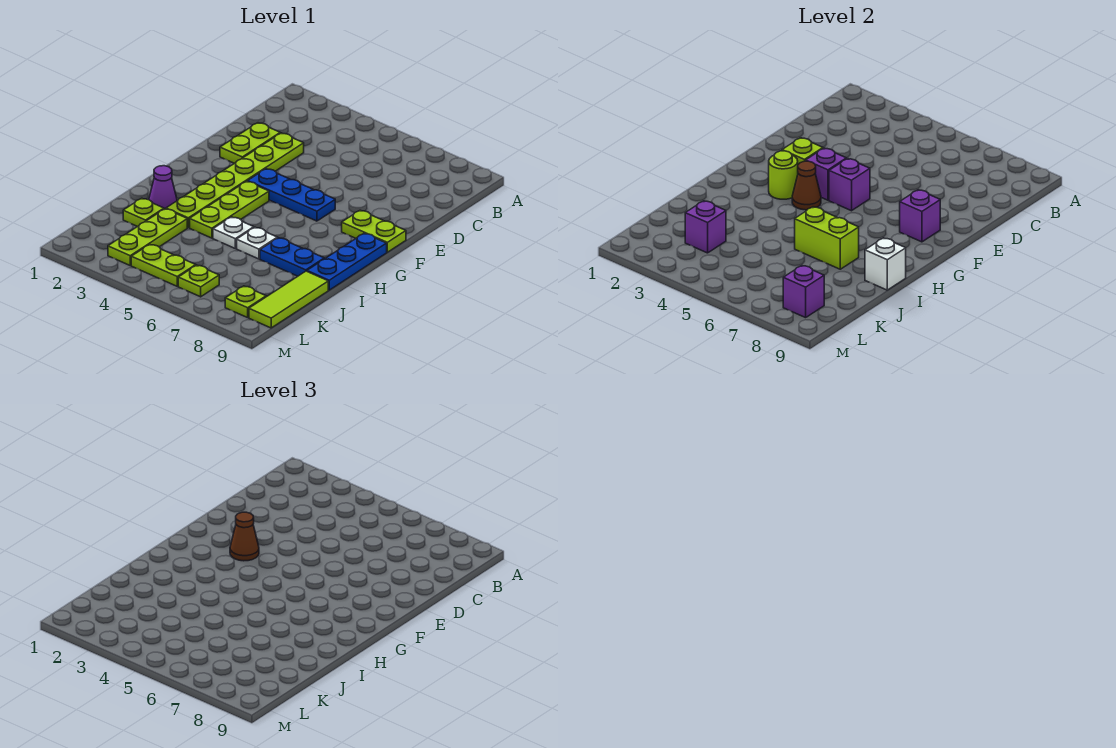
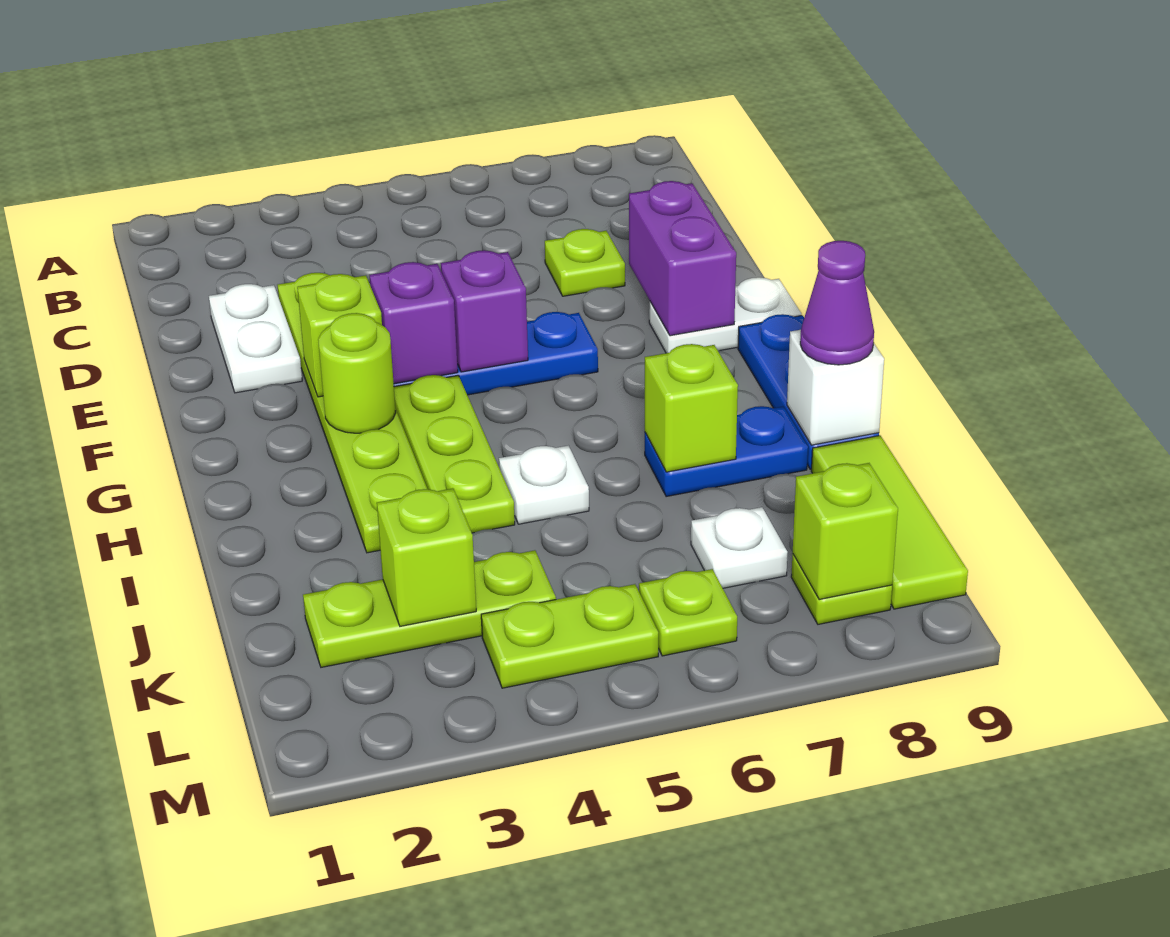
lime plate D2:E2 level 1 -> white plate D2:E2 level 1
brown cone F3 level 3 -> none
lime plate F8:F9 level 1 -> white plate F8:F9 level 1
purple brick F8 level 2 -> purple brick E8:F8 level 2
brown cone G4 level 2 -> none
purple cone I2 level 1 -> purple cone I9 level 3
white plate I6 level 1 -> white plate K7 level 1
lime brick I6:I7 level 2 -> lime brick I7 level 2
lime plate J2 level 1 -> lime plate D7 level 1
lime plate J3:L3 level 1 -> lime plate K2:K4 level 1
purple brick K3 level 2 -> lime brick K3 level 2
purple brick L8 level 2 -> lime brick L8 level 2

